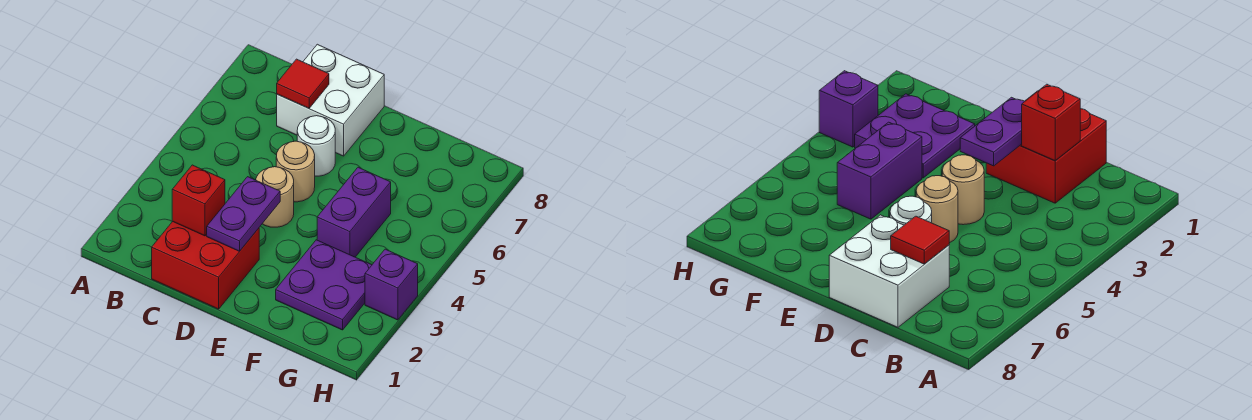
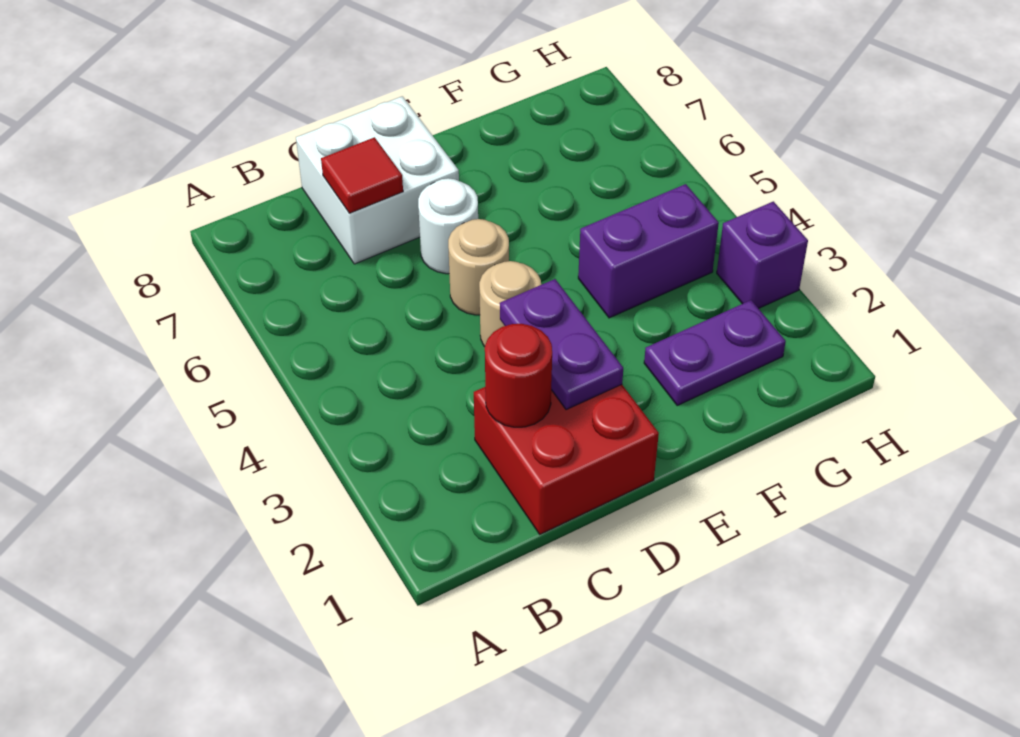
red brick C2 level 2 -> red round brick C2 level 2
purple plate F2:G3 level 1 -> purple plate F2:G2 level 1
purple brick F4:F5 level 1 -> purple brick F4:G4 level 1

